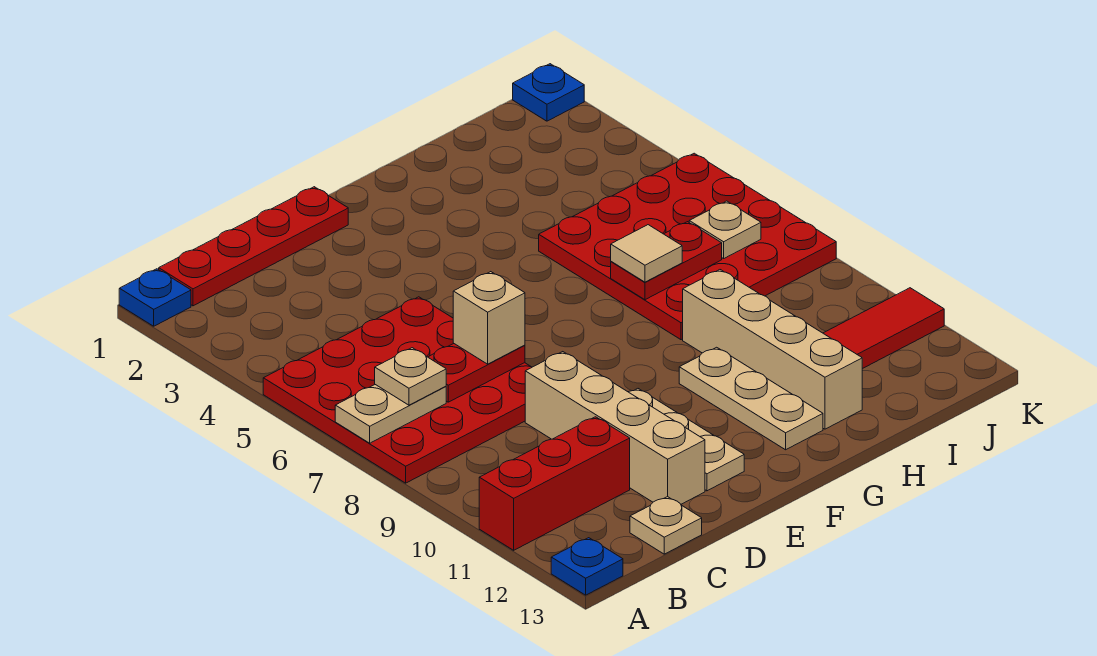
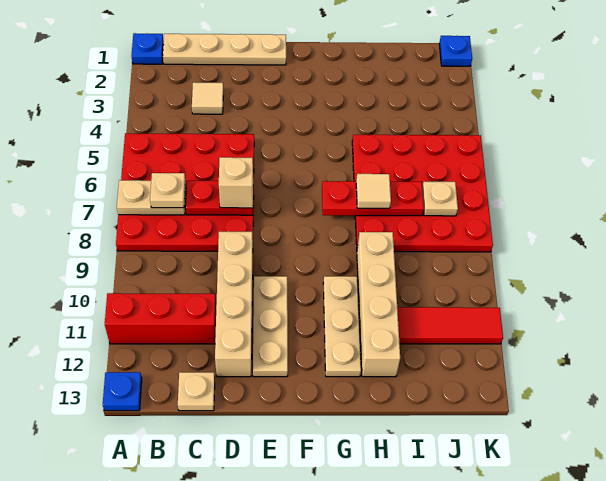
red plate B1:E1 level 1 -> tan plate B1:E1 level 1
none -> tan tile C3 level 1
red plate H7:I7 level 2 -> red plate G7:I7 level 2

